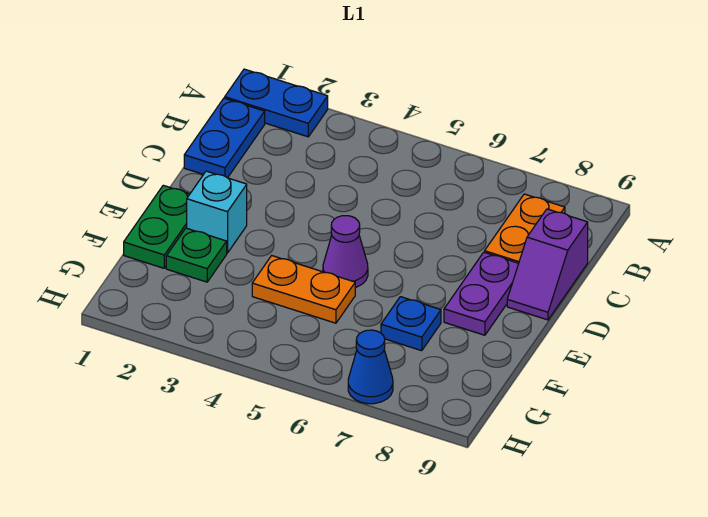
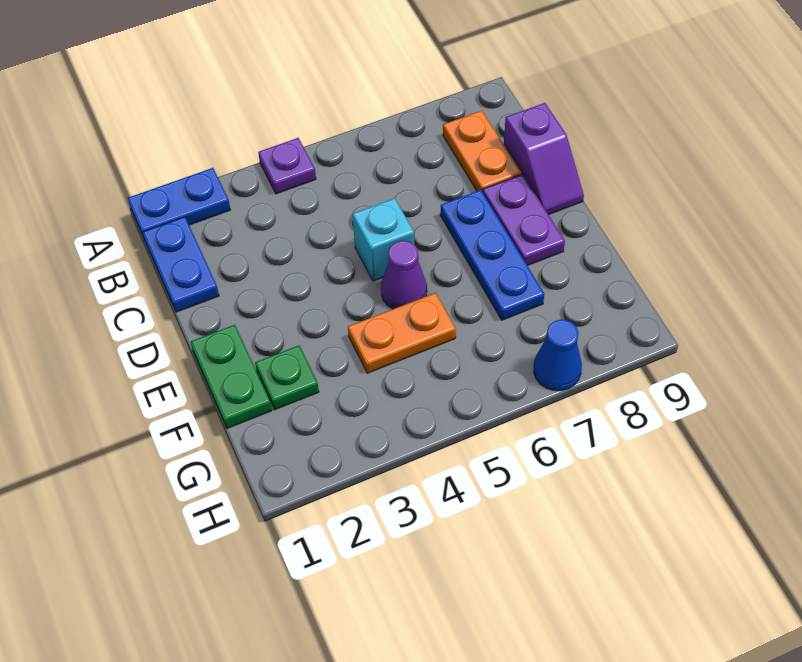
none -> purple plate A4 level 1
cyan brick E2 level 1 -> cyan brick D5 level 1
blue plate F7 level 1 -> blue plate D7:F7 level 1

